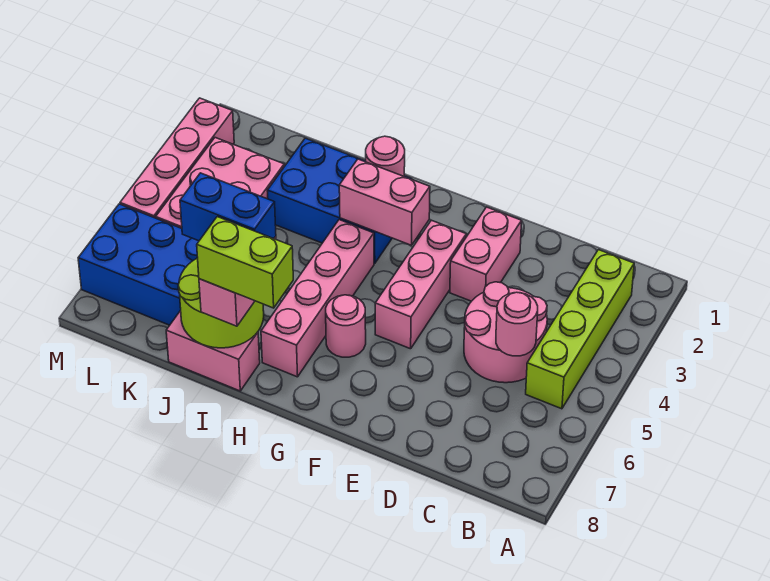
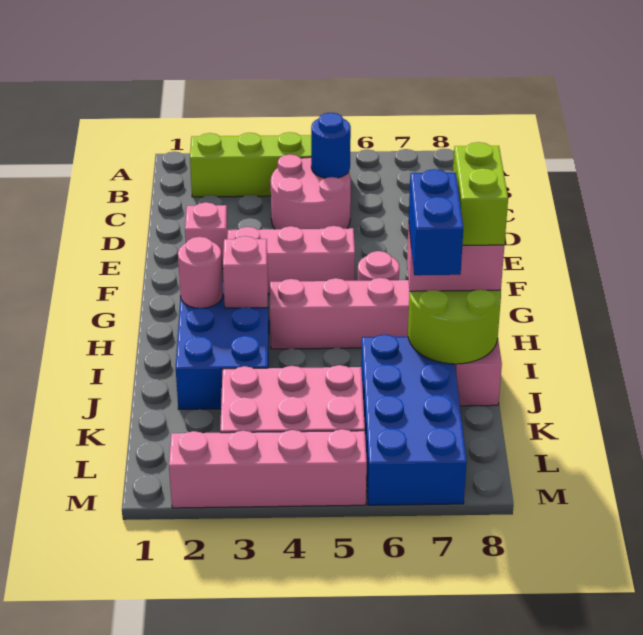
pink round brick C5 level 2 -> blue round brick C5 level 2
pink brick E2:E3 level 1 -> pink brick E2 level 1
pink brick G3:H3 level 2 -> pink brick H3 level 2

